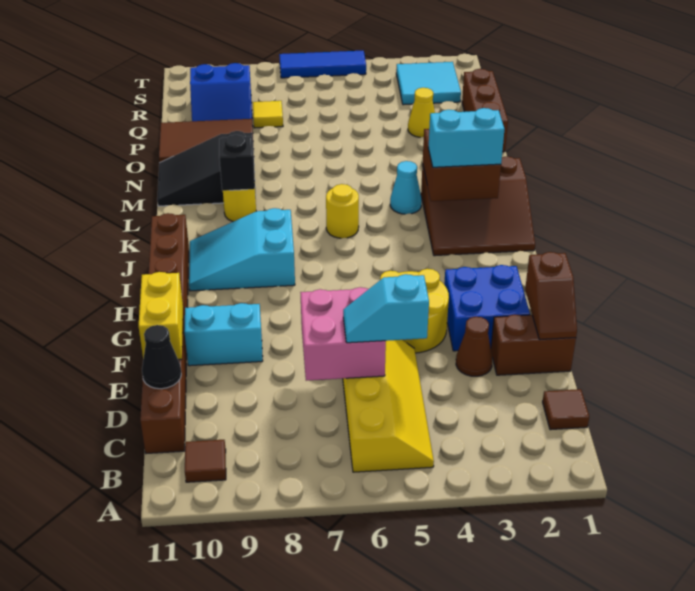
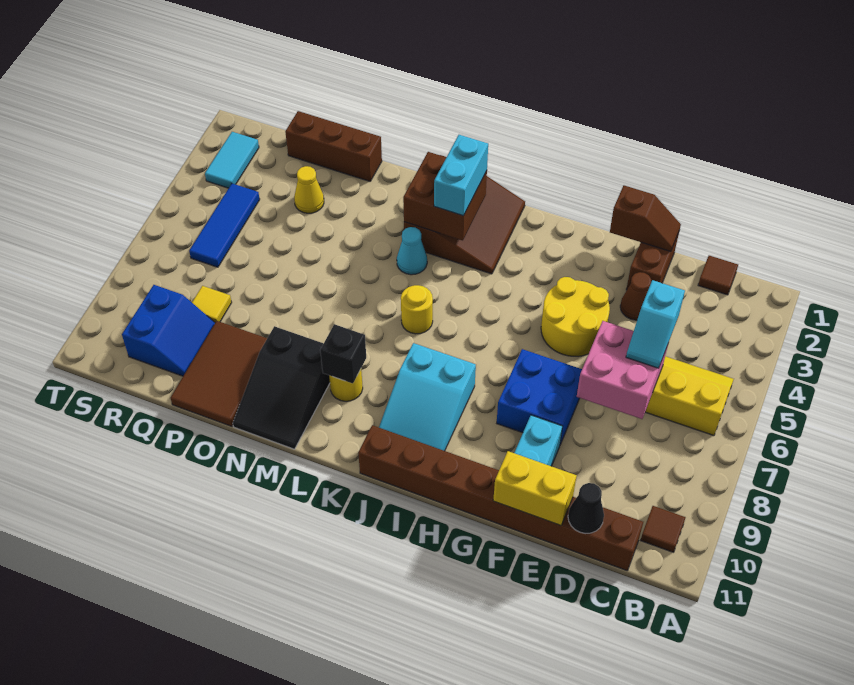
blue brick F2:G3 level 1 -> blue brick F7:G8 level 1
cyan tile R2:S3 level 1 -> cyan tile S2:S3 level 1
blue tile T5:T7 level 1 -> blue tile R4:R6 level 1

